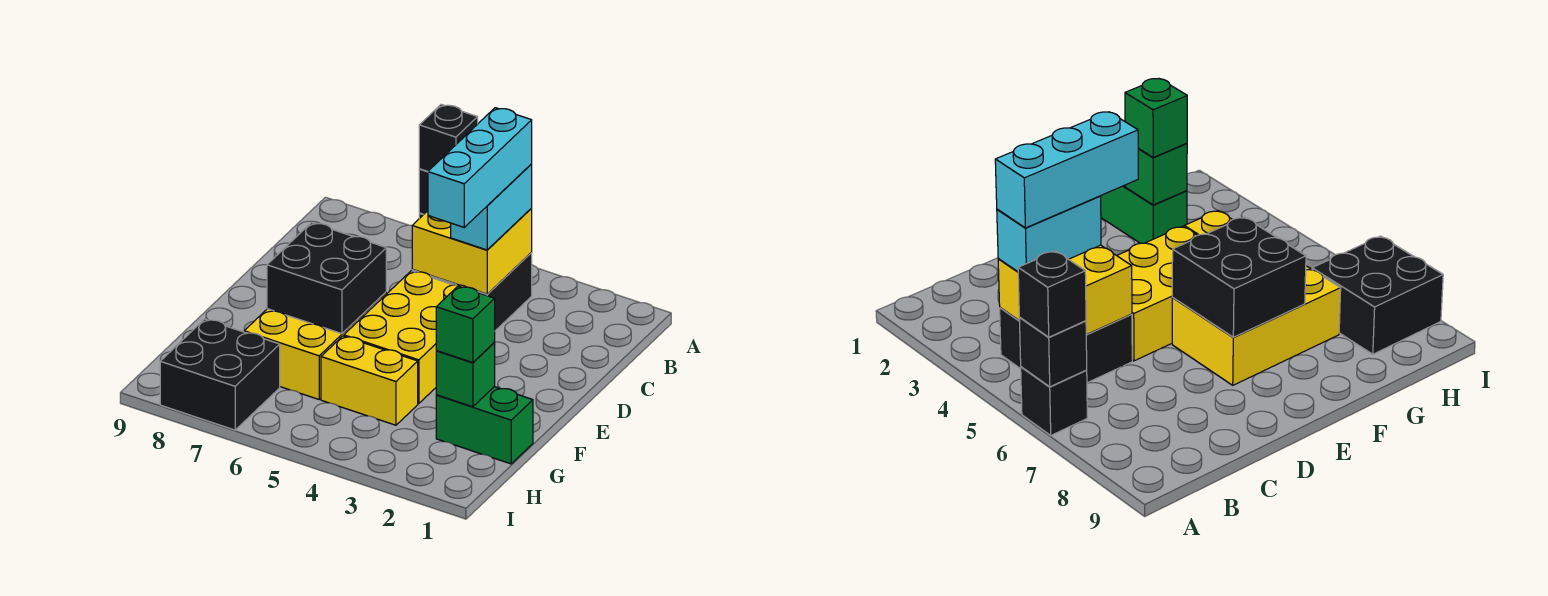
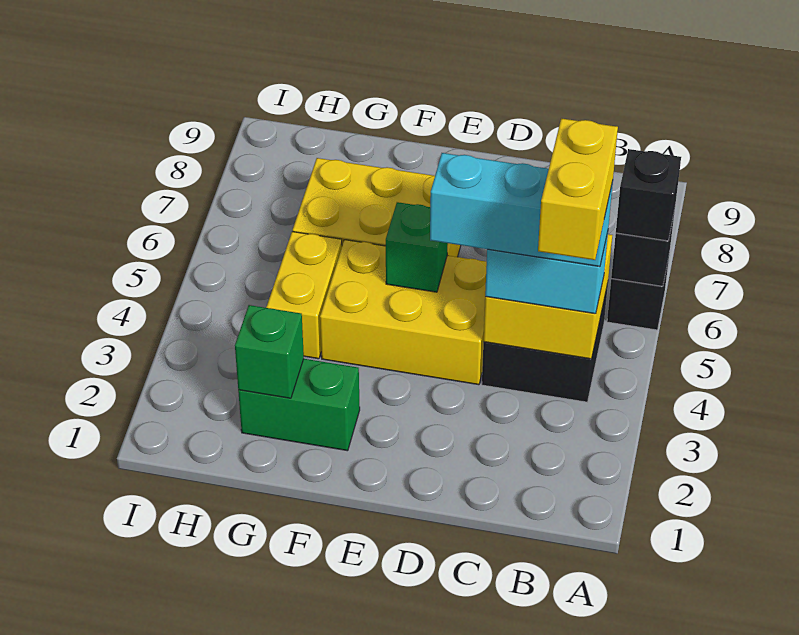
none -> yellow brick B3:B4 level 5
black brick E6:F7 level 2 -> none
green brick G1:G2 level 1 -> green brick F2:G2 level 1
green brick G2 level 3 -> green brick E5 level 2
black brick H7:I8 level 1 -> none

